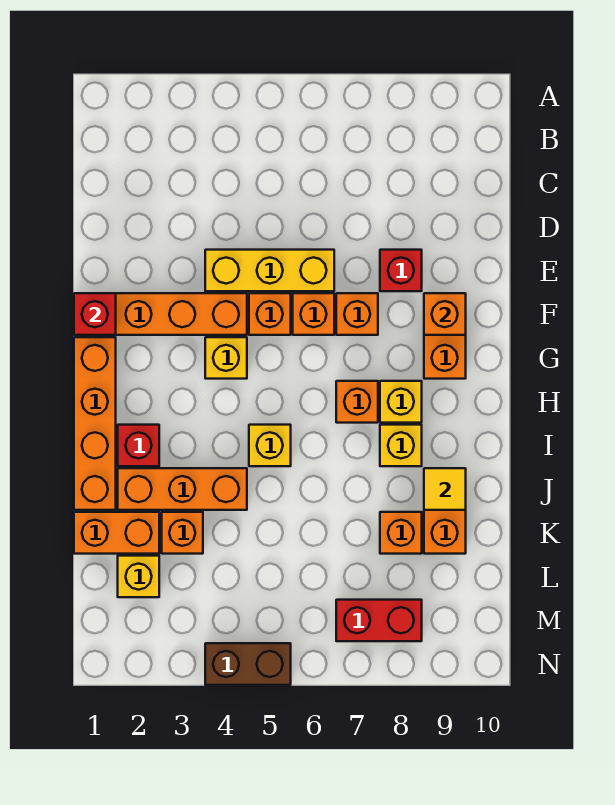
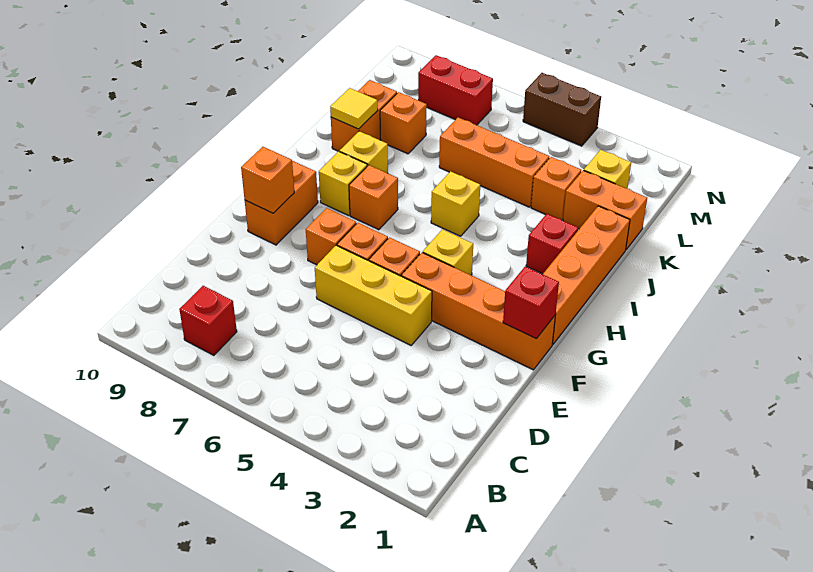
red brick E8 level 1 -> red brick B8 level 1
orange brick J2:J4 level 1 -> orange brick K4:K6 level 1

